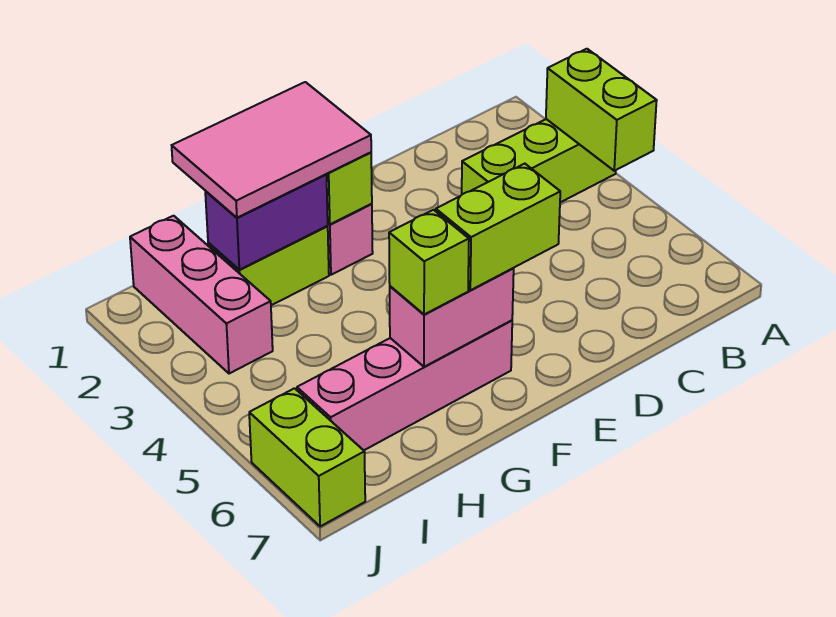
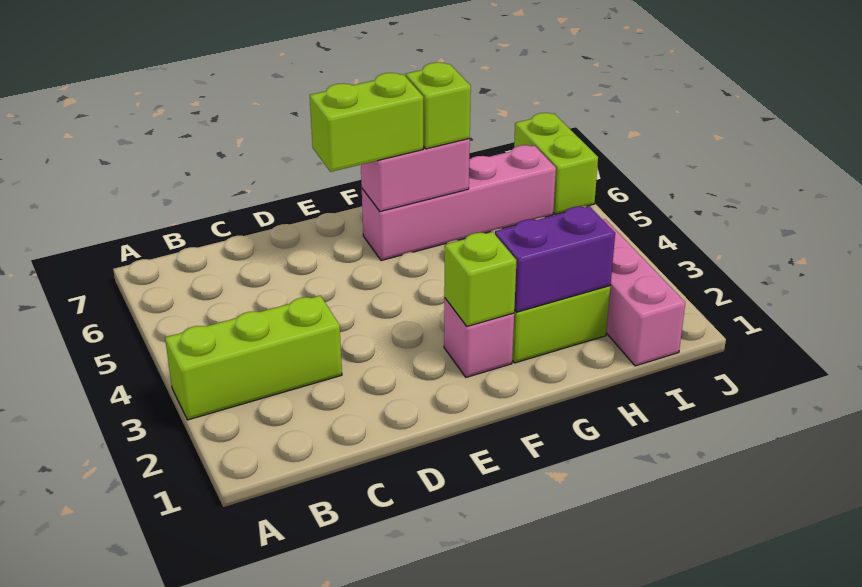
lime brick A3:A4 level 2 -> none
pink tile F1:H2 level 3 -> none

